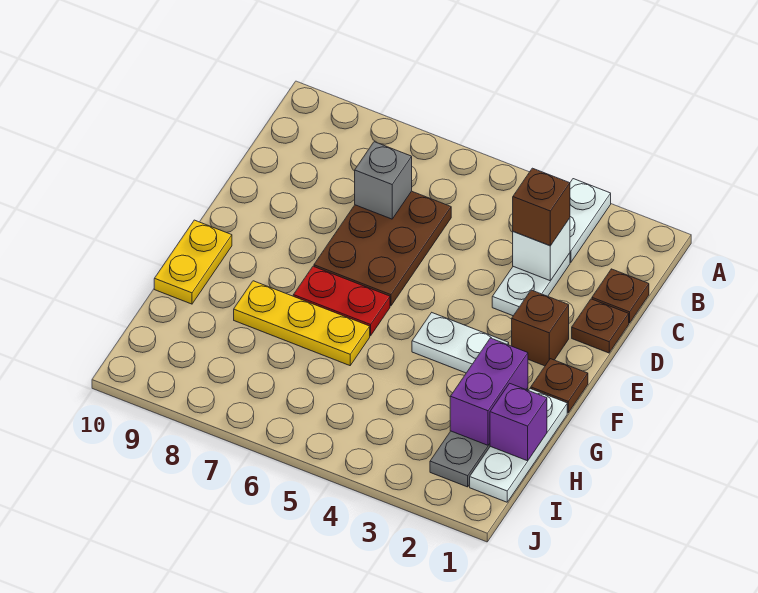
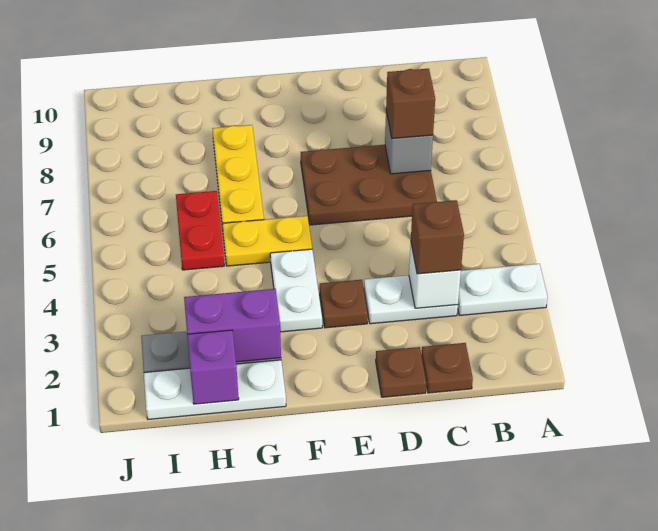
brown brick E2 level 1 -> brown brick C7 level 3
brown plate F1 level 1 -> brown plate E3 level 1
red plate F6:F7 level 1 -> red plate H5:H6 level 1
yellow plate F10:G10 level 1 -> yellow plate F5:G5 level 1

